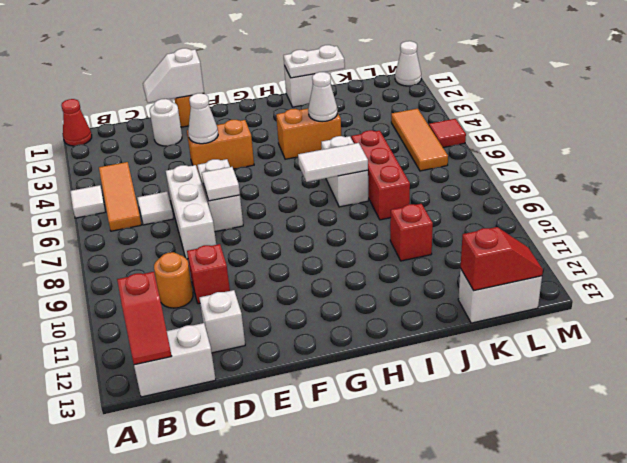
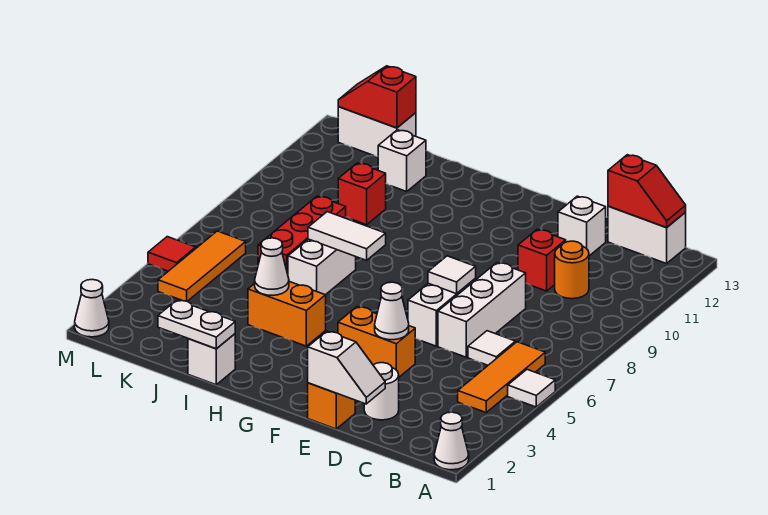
red cone A1 level 1 -> white cone A1 level 1
red slope B12:B13 level 2 top 12 -> red slope B13:C13 level 2 top C
none -> white brick J12 level 1

